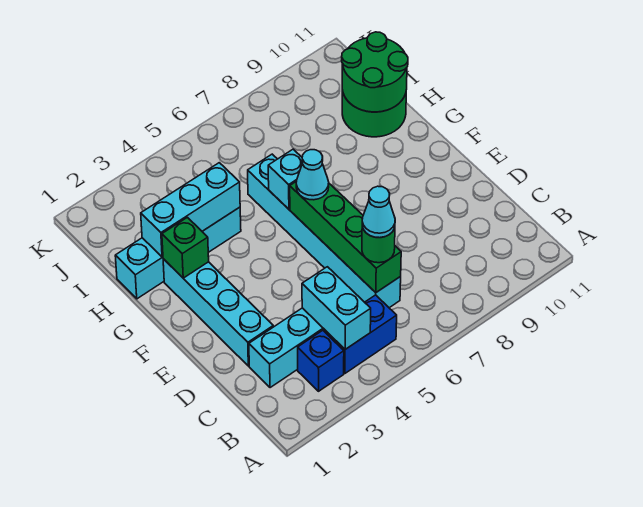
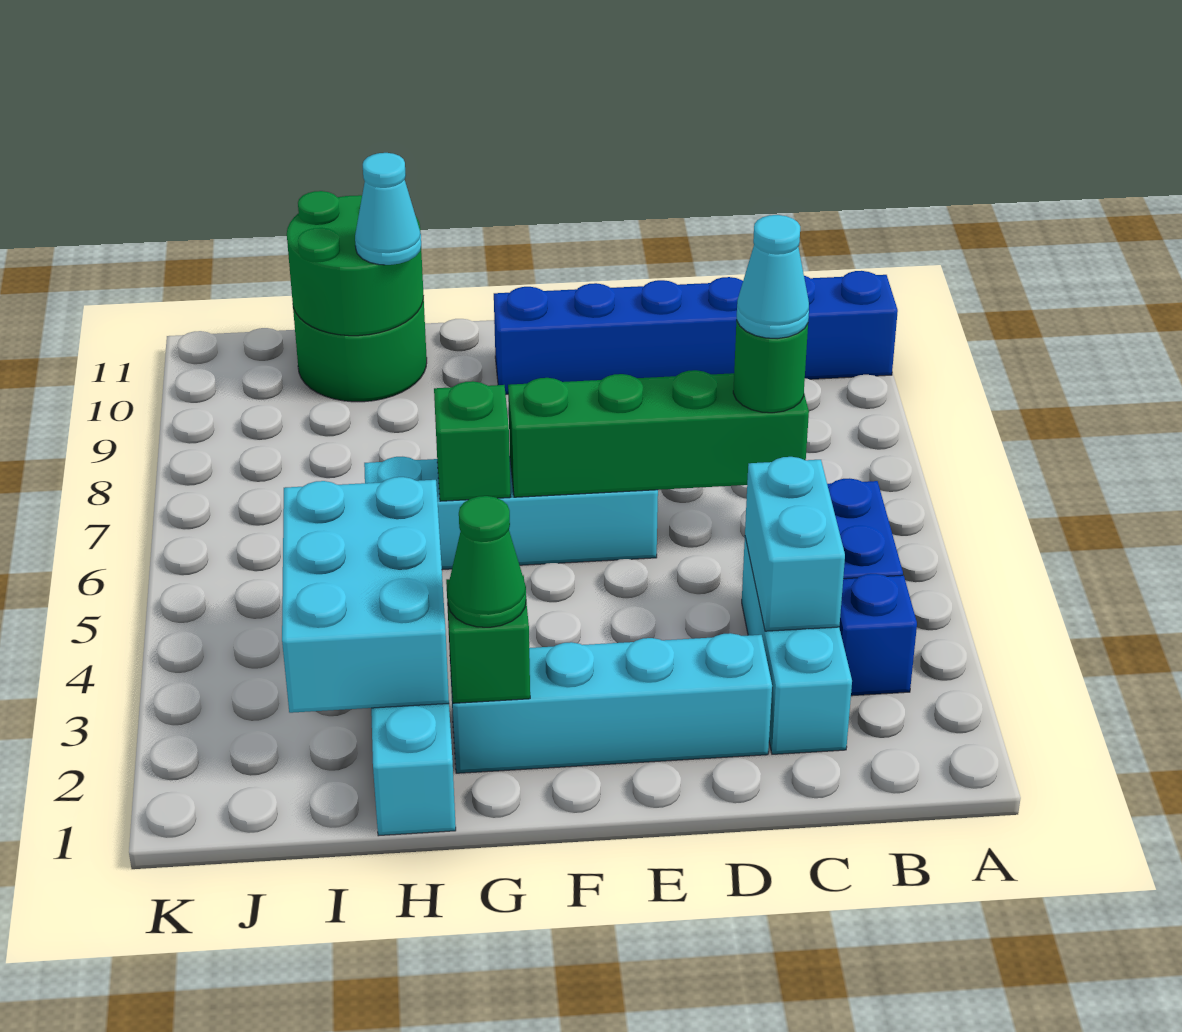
none -> blue brick A10:F10 level 1
cyan brick B4:C4 level 2 -> cyan brick C3:C4 level 2
cyan brick C6:H6 level 1 -> cyan brick E6:H6 level 1
cyan cone F6 level 3 -> cyan cone H10 level 3
none -> green cone G2 level 3
cyan brick G6 level 2 -> green brick G6 level 2
cyan brick H2:H4 level 2 -> cyan brick H2:I4 level 2

